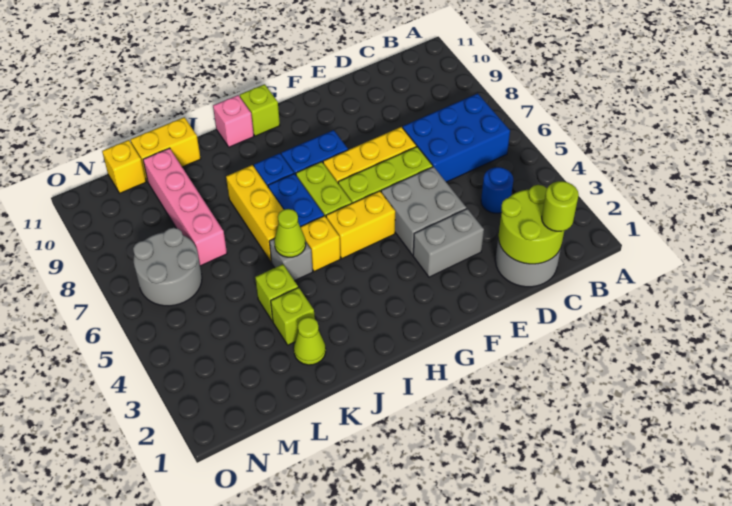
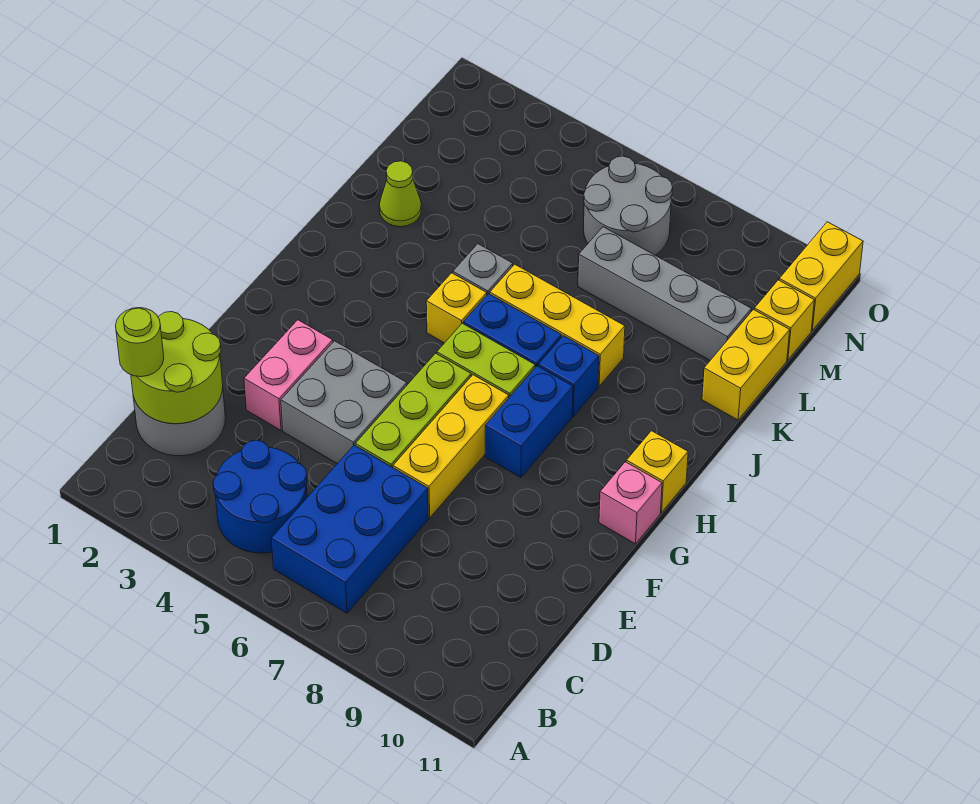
blue round brick C4 level 1 -> blue round brick B4:C5 level 1
grey brick E3:F3 level 1 -> pink brick E3:F3 level 1
yellow brick G5:H5 level 1 -> yellow brick N11:O11 level 1
lime brick H11 level 1 -> yellow brick H11 level 1
pink brick I11 level 1 -> pink brick G11 level 1
lime cone J5 level 2 -> none
lime brick K3 level 1 -> none
lime brick K4 level 1 -> none
pink brick L7:L10 level 1 -> grey brick L7:L10 level 1

